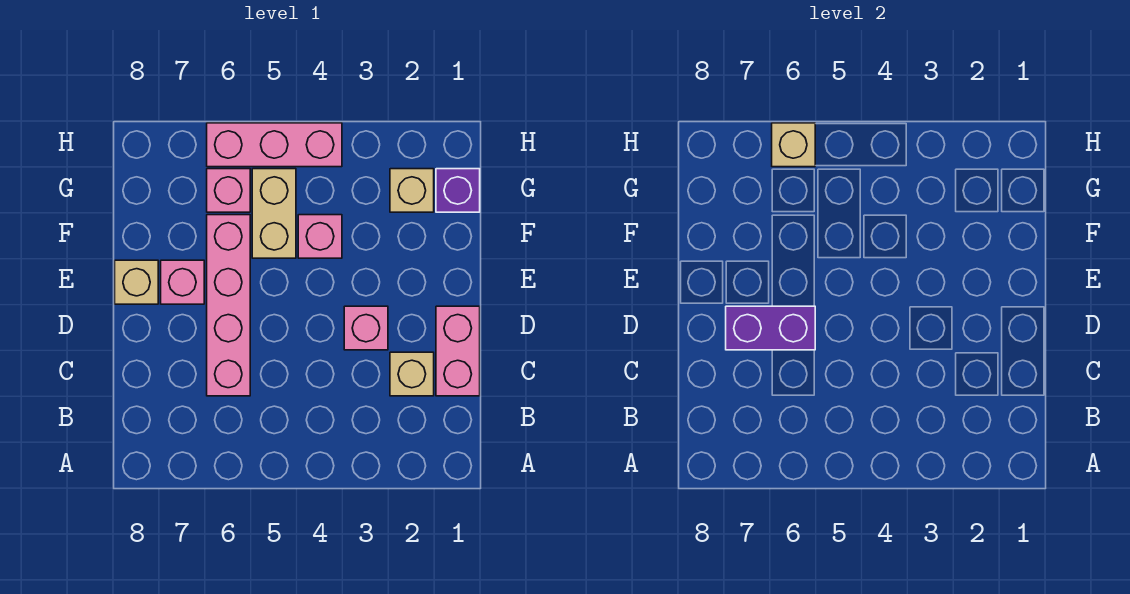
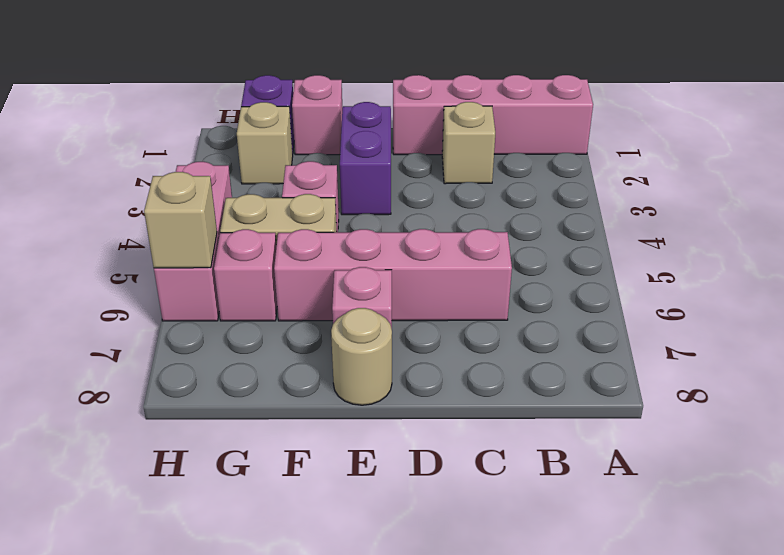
pink brick C1:D1 level 1 -> pink brick A1:D1 level 1
pink brick D3 level 1 -> pink brick F1 level 1
purple brick D6:D7 level 2 -> purple brick E2:E3 level 1
tan brick E8 level 1 -> tan round brick E8 level 1

